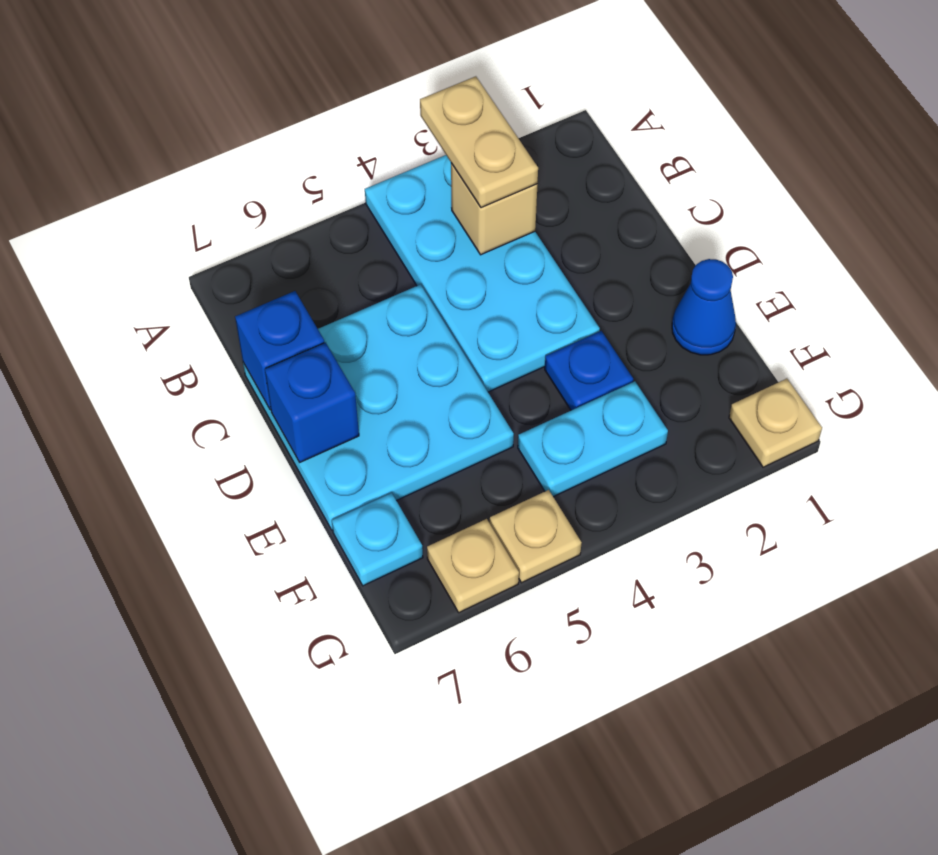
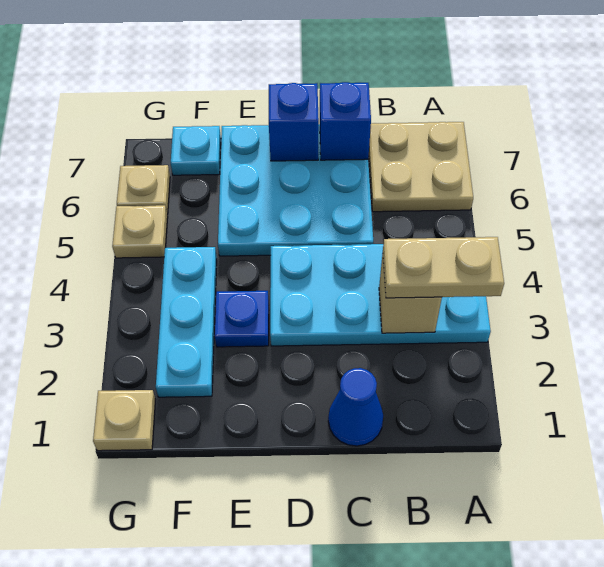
none -> tan plate A6:B7 level 1
blue cone E1 level 1 -> blue cone C1 level 1
cyan plate F3:F4 level 1 -> cyan plate F2:F4 level 1

